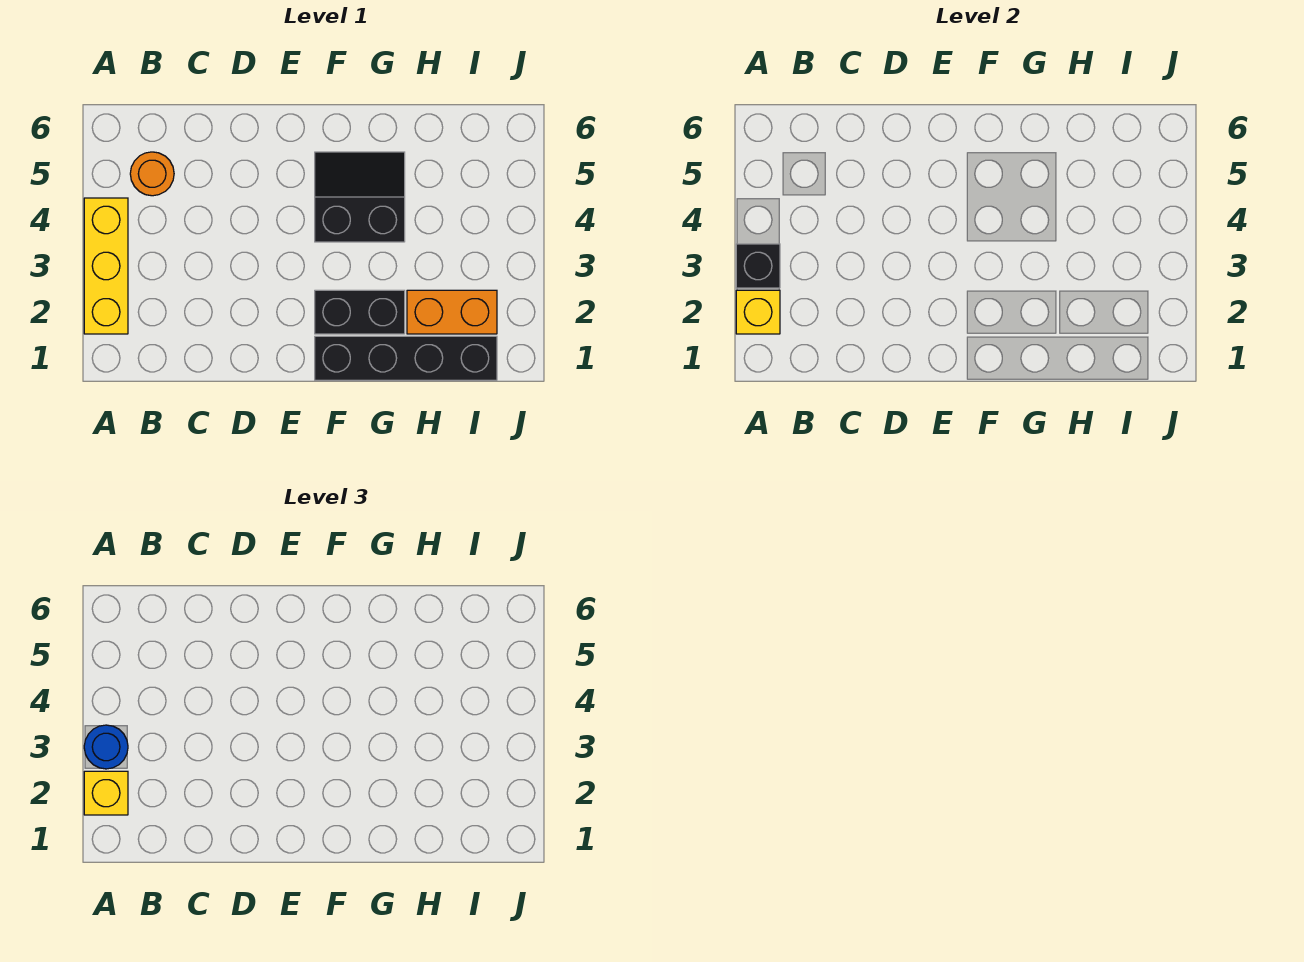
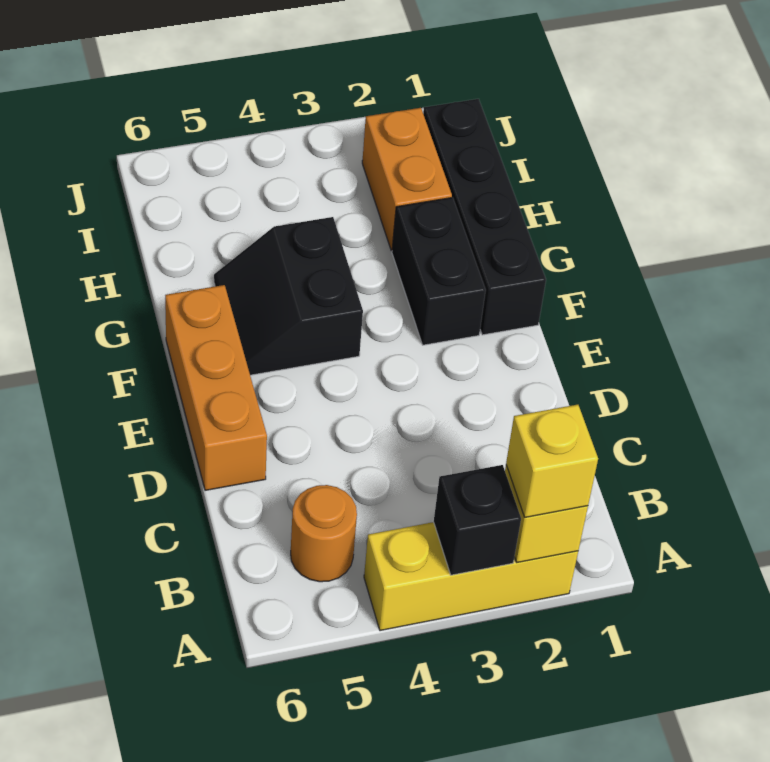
blue round brick A3 level 3 -> none
none -> orange brick D6:F6 level 1

